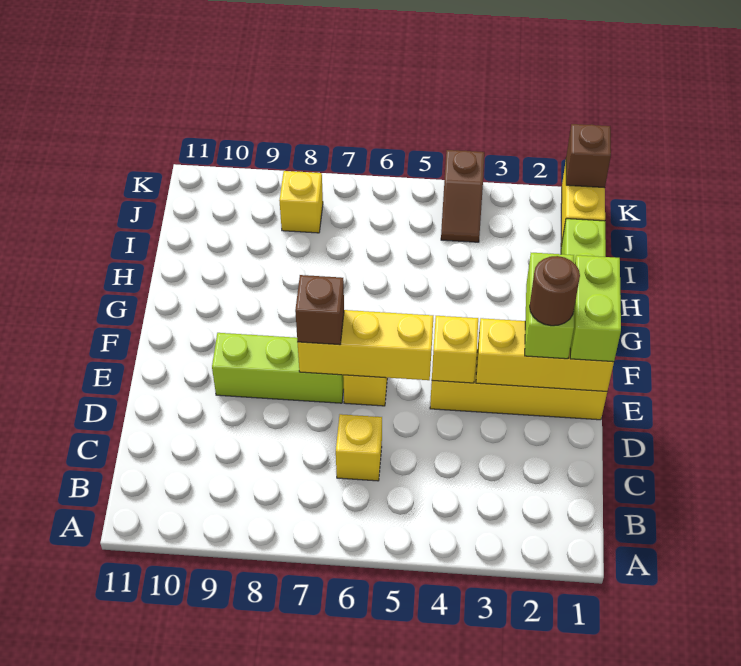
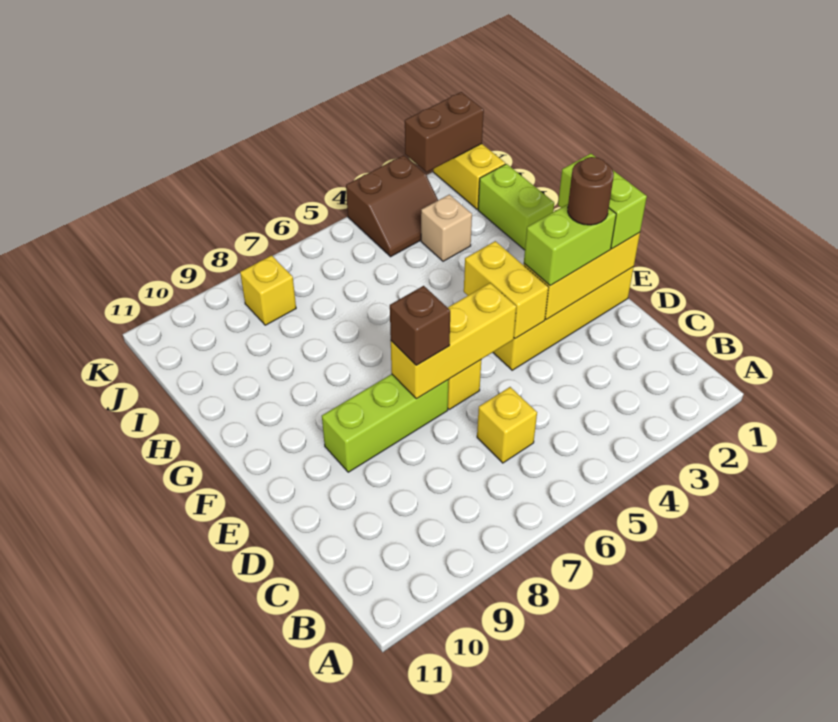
lime brick E2:F2 level 3 -> lime brick E2:E3 level 3
yellow brick E4 level 2 -> yellow brick E4:F4 level 2
none -> tan brick I3 level 1
brown slope J4:K4 level 1 top K -> brown slope J3:K4 level 1 top K
brown brick K1 level 2 -> brown brick K1:K2 level 2

